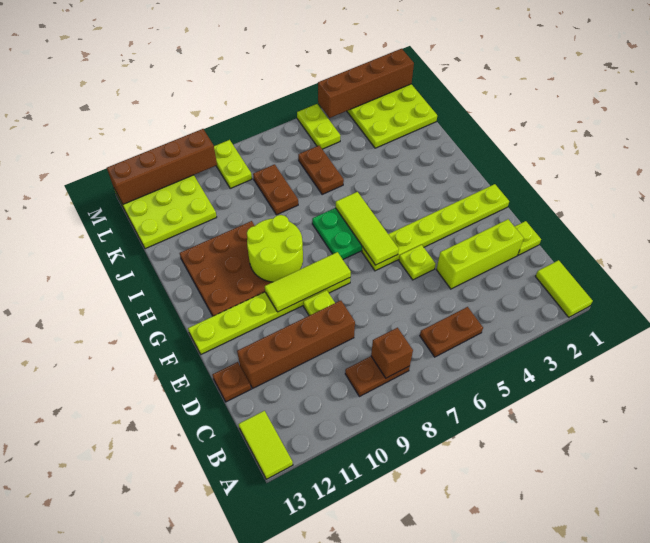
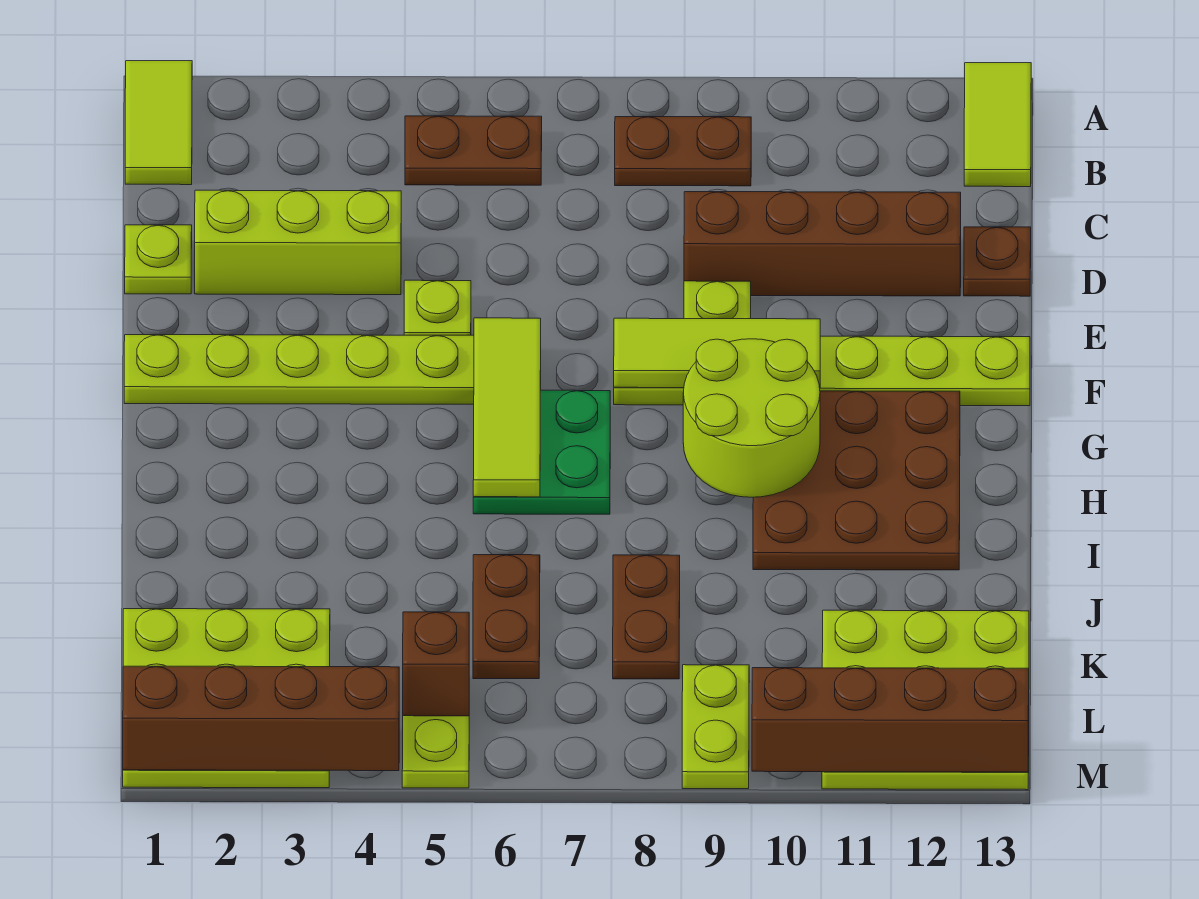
brown brick B8 level 2 -> brown brick L5 level 2

